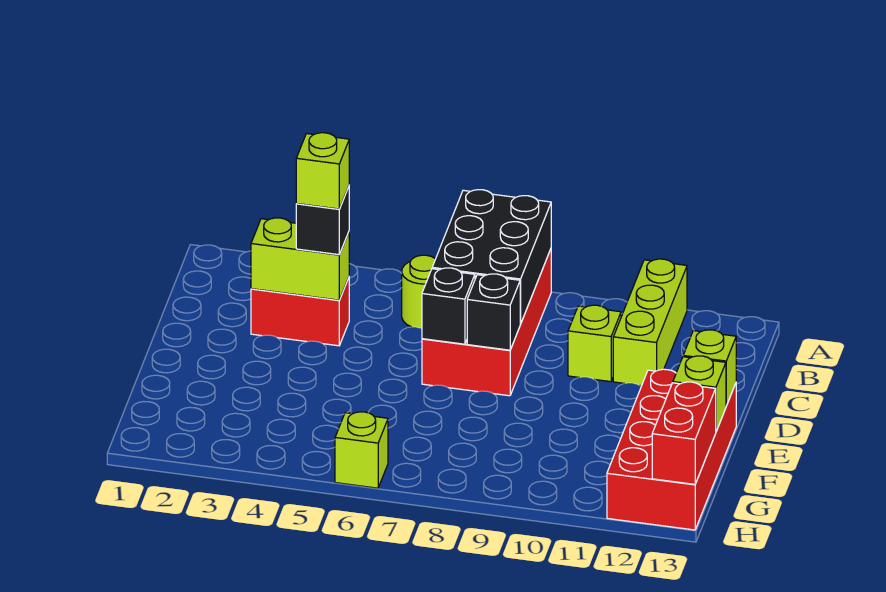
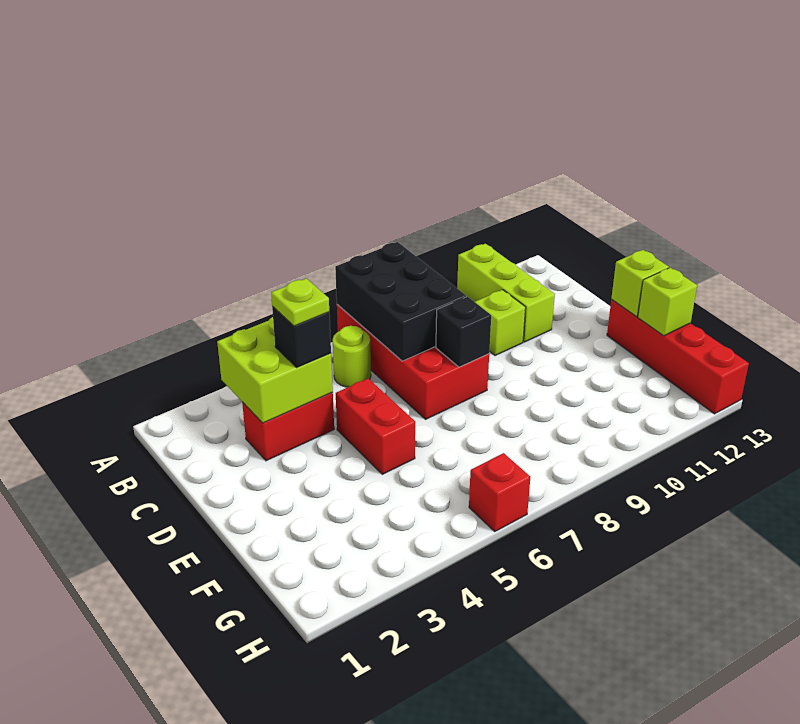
lime brick C3:C4 level 2 -> lime brick B3:C4 level 2
lime brick C4 level 4 -> lime plate C4 level 4
black brick D7 level 2 -> none
red brick E12:H13 level 1 -> red brick E13:H13 level 1
red brick G13:H13 level 2 -> red brick D5:E5 level 1
lime brick H6 level 1 -> red brick H6 level 1

